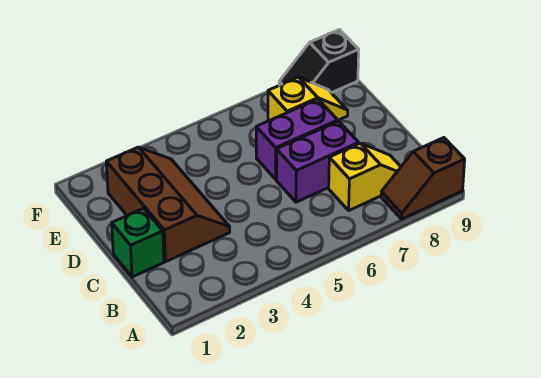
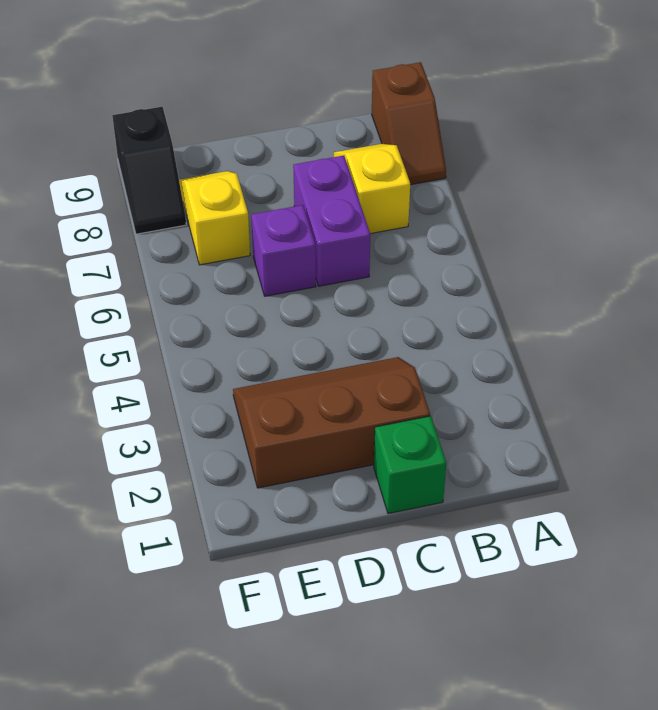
purple brick D6:D7 level 1 -> purple brick D6 level 1

